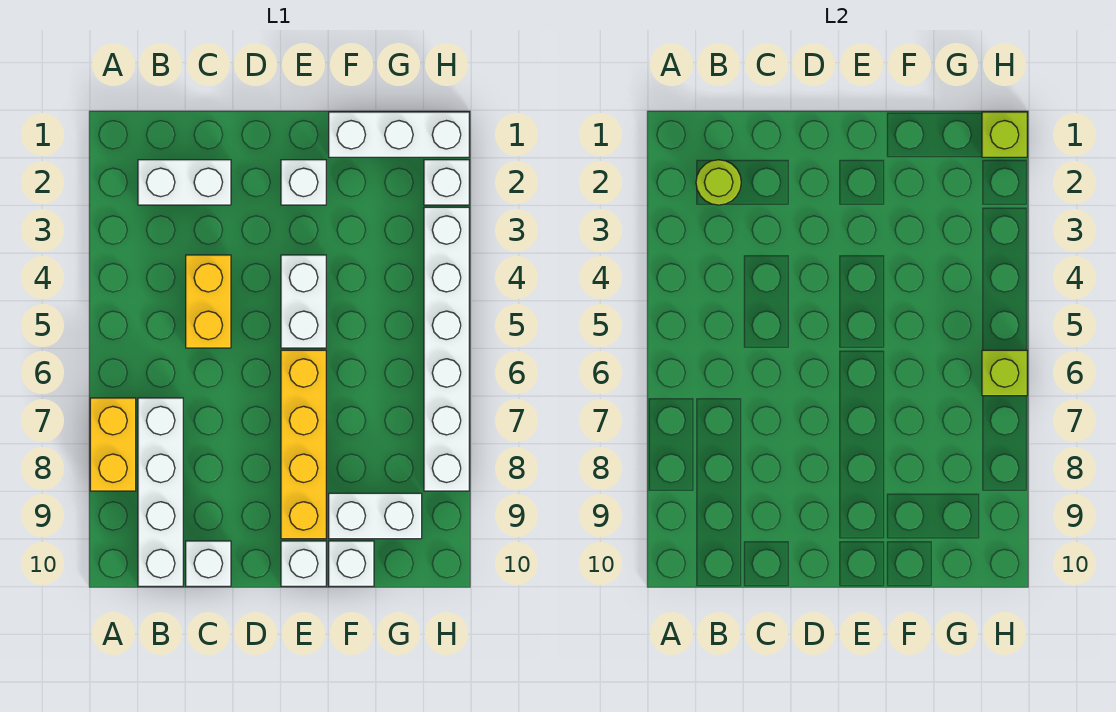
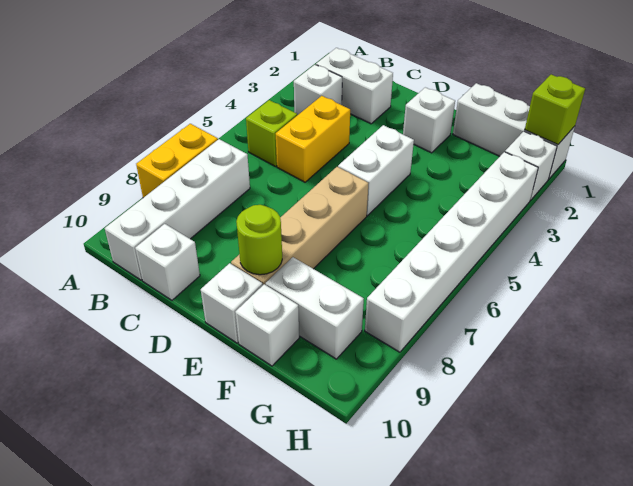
lime round brick B2 level 2 -> lime round brick E9 level 2
none -> white brick B3 level 1
yellow brick E6:E9 level 1 -> tan brick E6:E9 level 1
lime brick H6 level 2 -> lime brick B5 level 1

